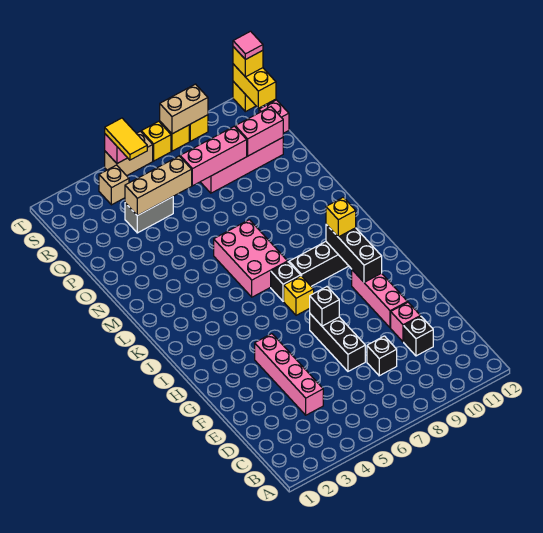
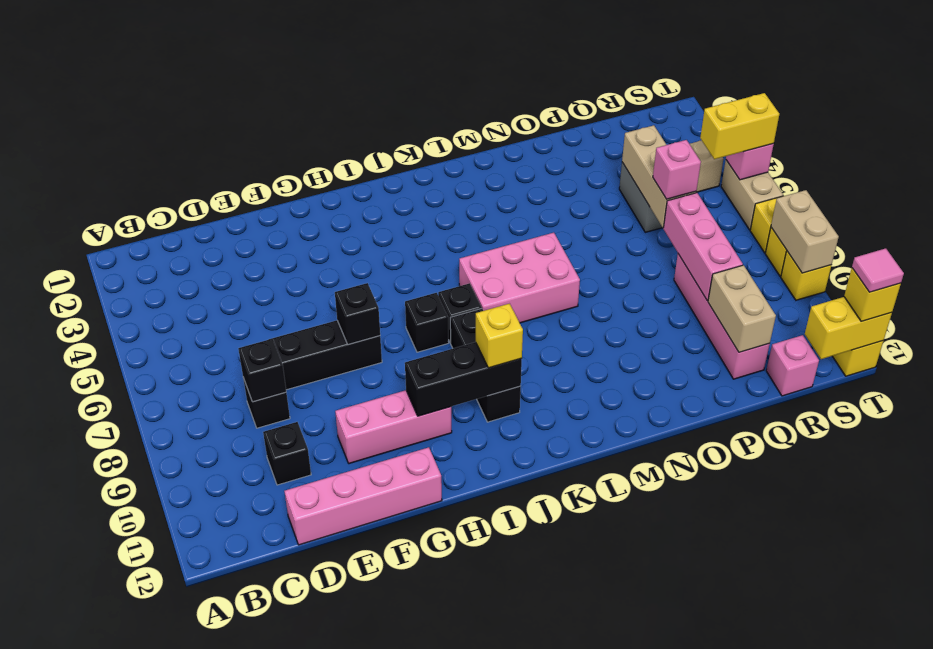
pink brick D4:G4 level 1 -> pink brick D12:G12 level 1
none -> black brick D8 level 2
pink brick E10 level 1 -> pink brick Q6 level 3
yellow brick I7 level 1 -> black brick I7 level 1
pink brick Q10:Q11 level 2 -> tan brick Q10:Q11 level 2
yellow tile S5:T5 level 3 -> yellow brick S5:T5 level 3

